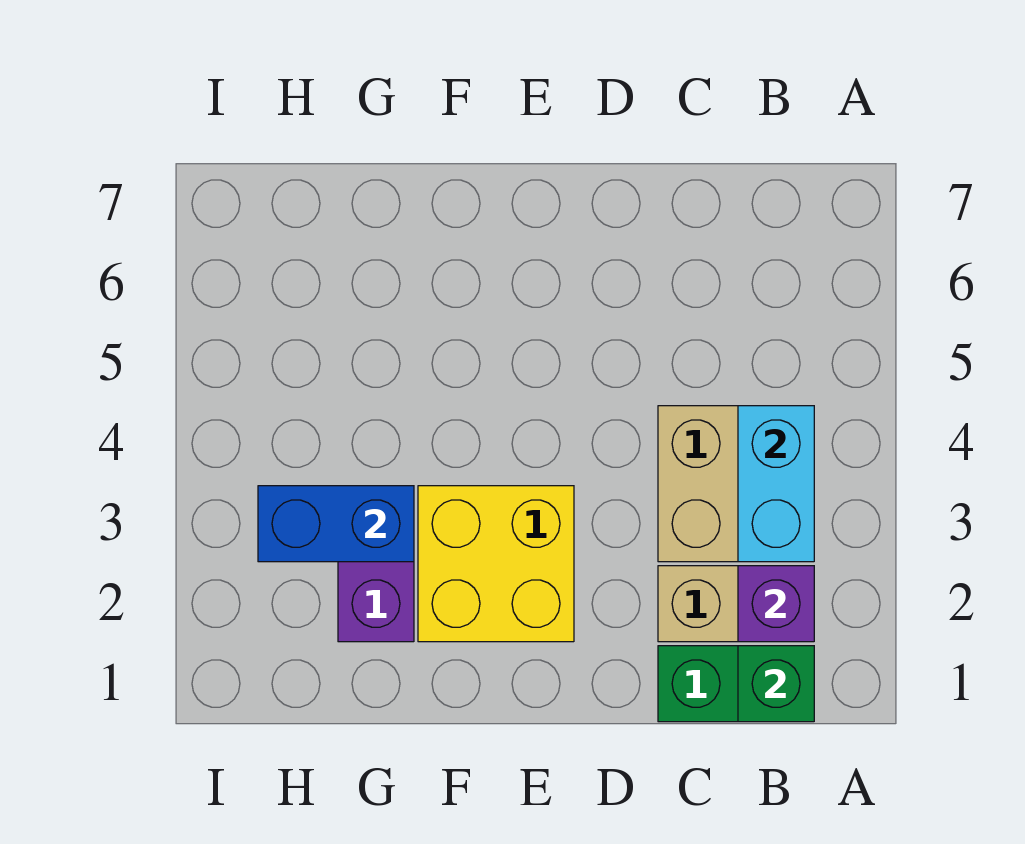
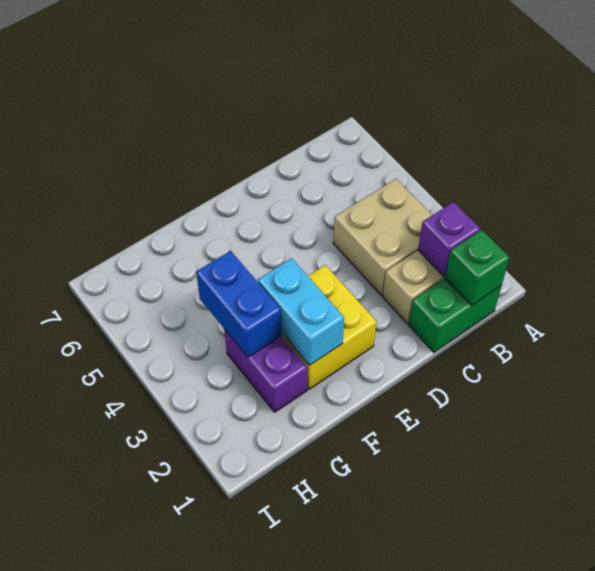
cyan brick B3:B4 level 2 -> cyan brick F2:F3 level 2
blue brick G3:H3 level 2 -> blue brick G3:G4 level 2

